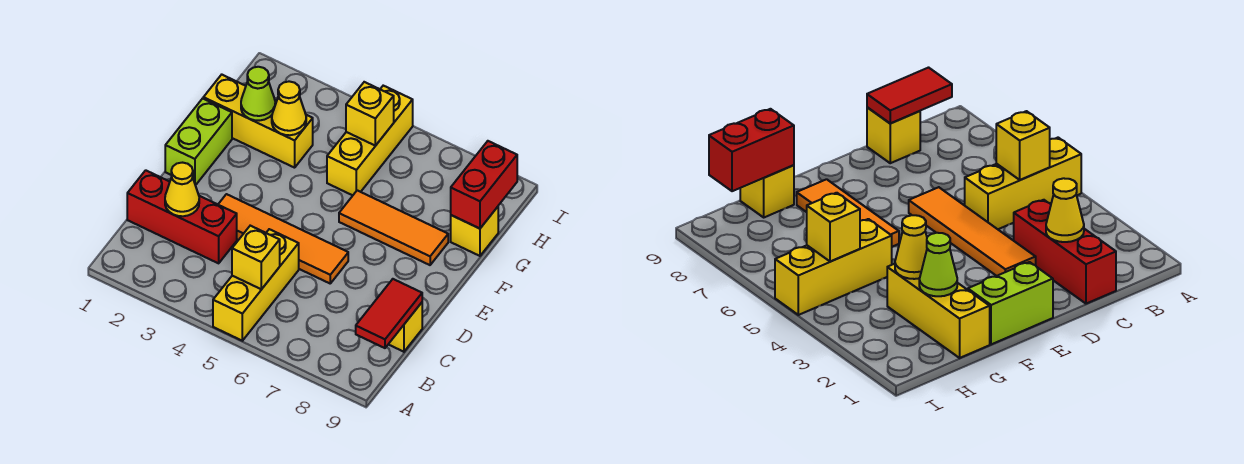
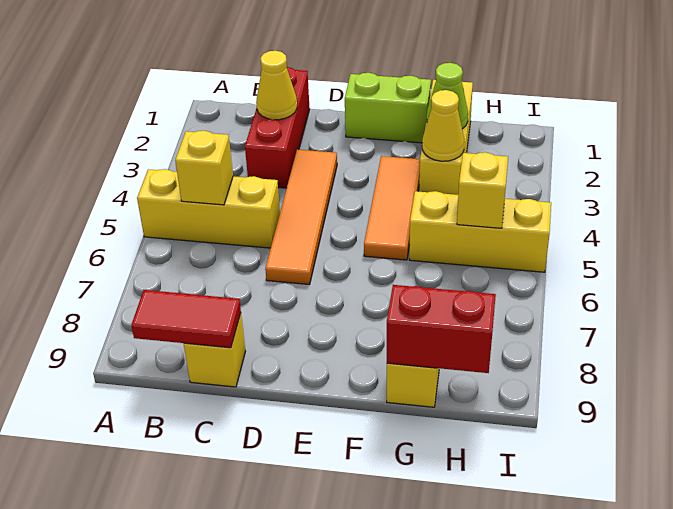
orange tile F6:F8 level 1 -> orange tile F3:F5 level 1

